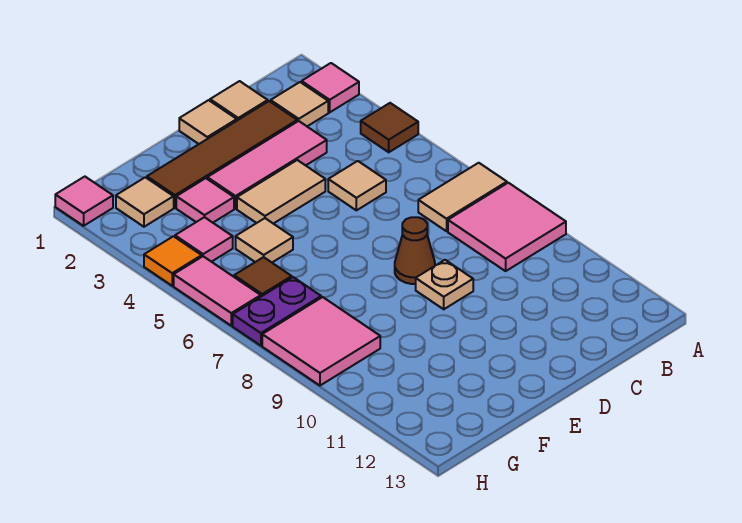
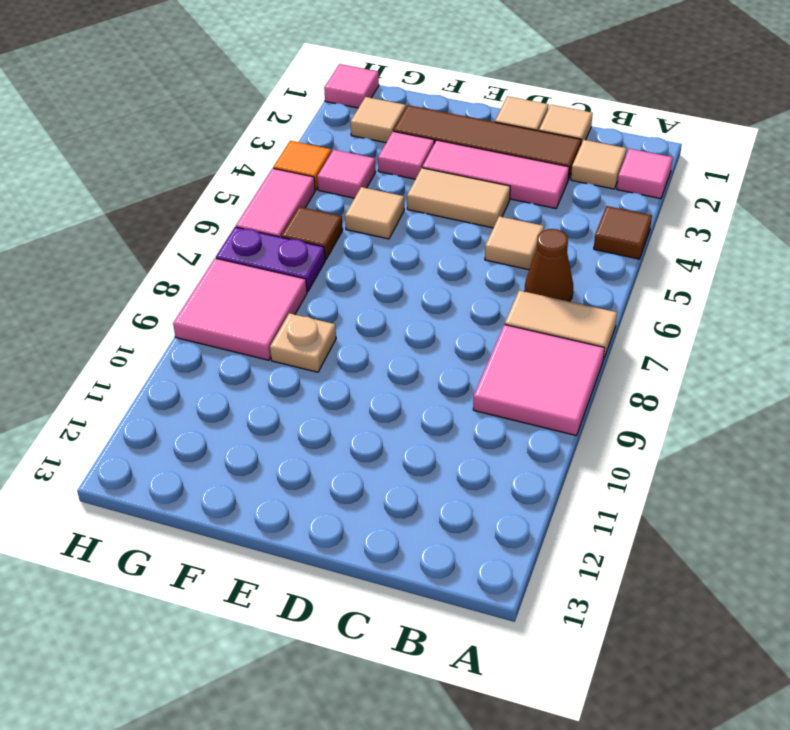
brown cone D8 level 1 -> brown cone B6 level 1
tan plate D9 level 1 -> tan plate F9 level 1

